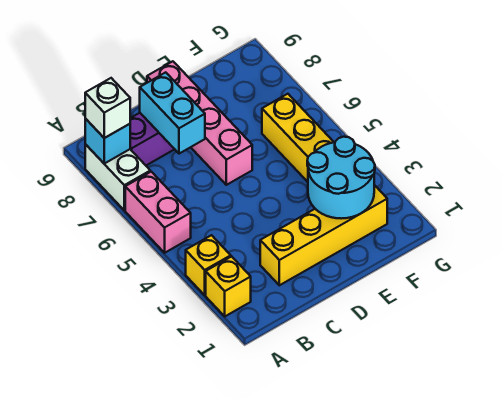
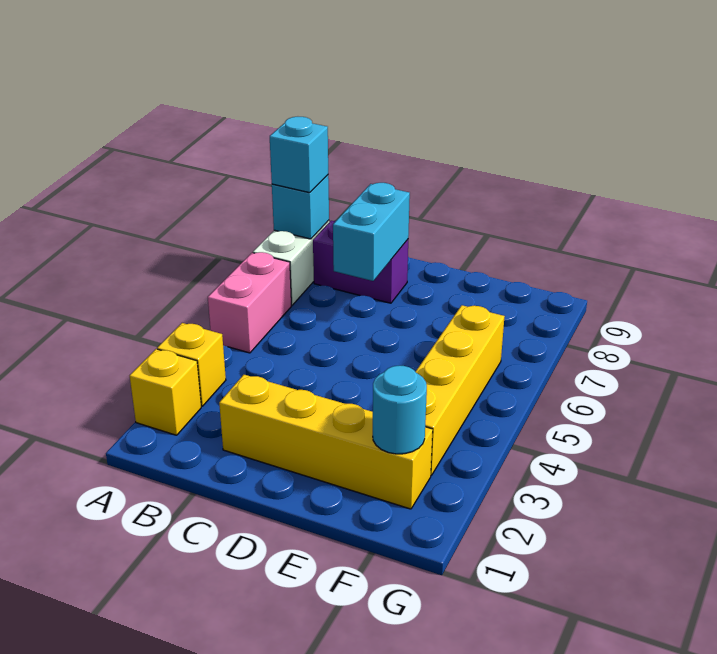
white brick A8 level 3 -> cyan brick A8 level 3
pink brick D6:D9 level 1 -> none
cyan round brick E2:F3 level 2 -> cyan round brick F2 level 2

